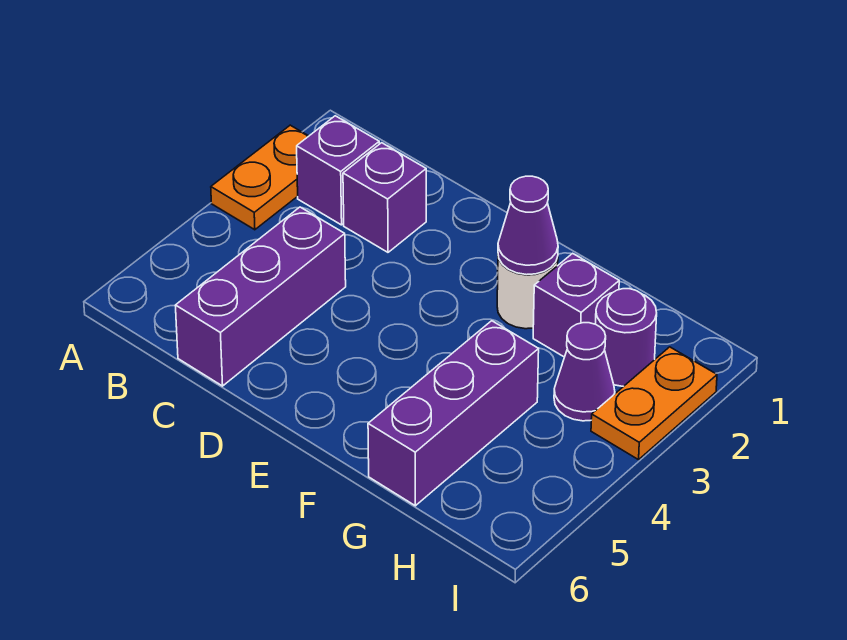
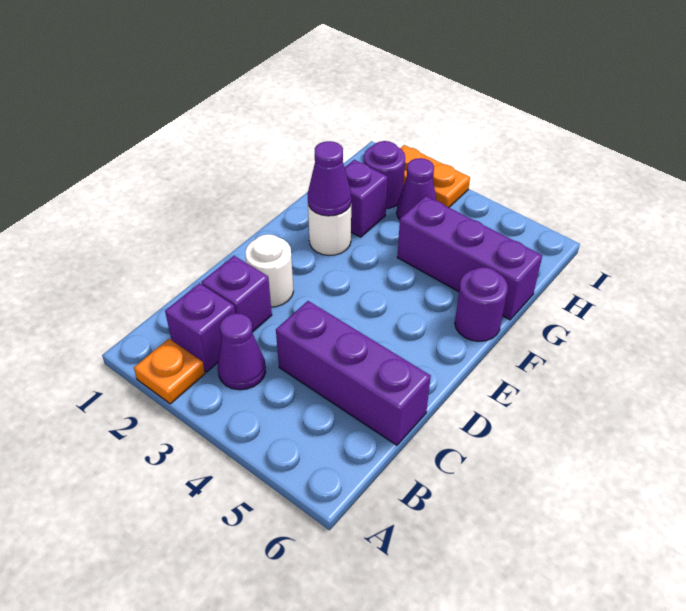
orange plate A2:A3 level 1 -> orange plate A2 level 1
none -> purple cone B3 level 1
none -> white round brick D2 level 1
none -> purple round brick F6 level 1

